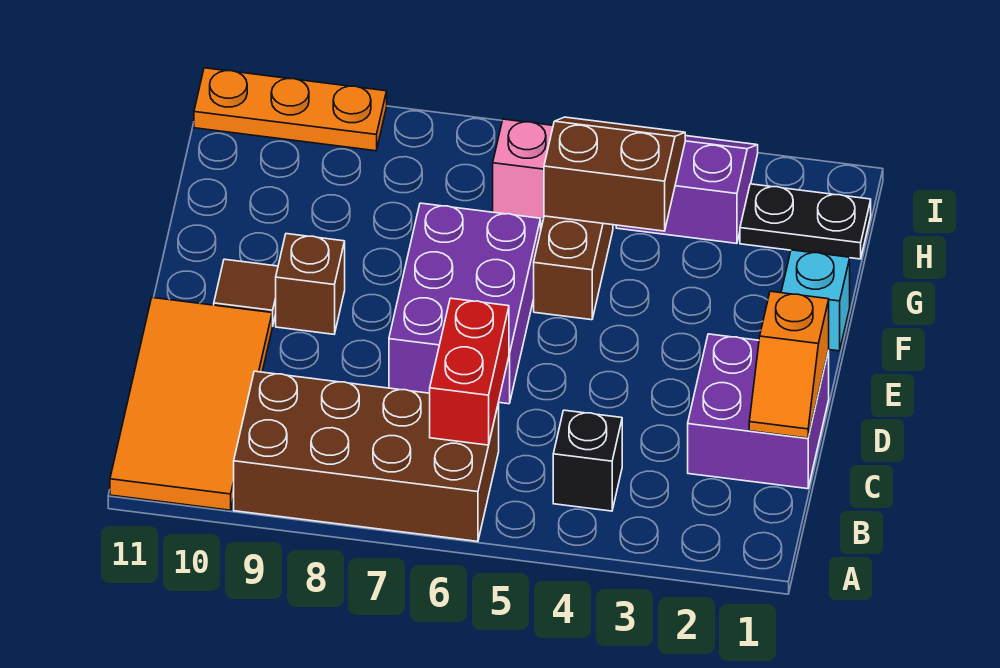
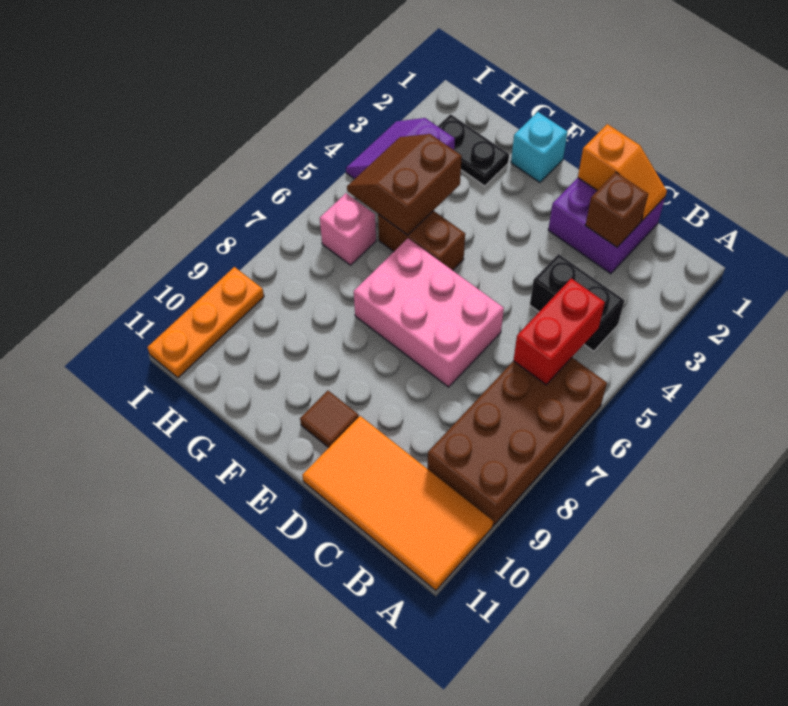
black brick B4 level 1 -> black brick B4:C4 level 1
red brick B6:C6 level 2 -> red brick B5:B6 level 2
purple brick D6:F7 level 1 -> pink brick D6:F7 level 1
brown brick E9 level 1 -> brown brick C2 level 2
black plate H1:H2 level 1 -> black plate G2:H2 level 1

